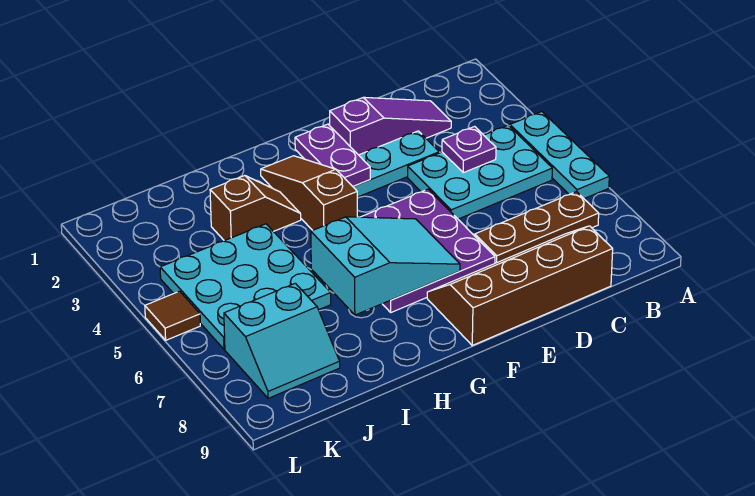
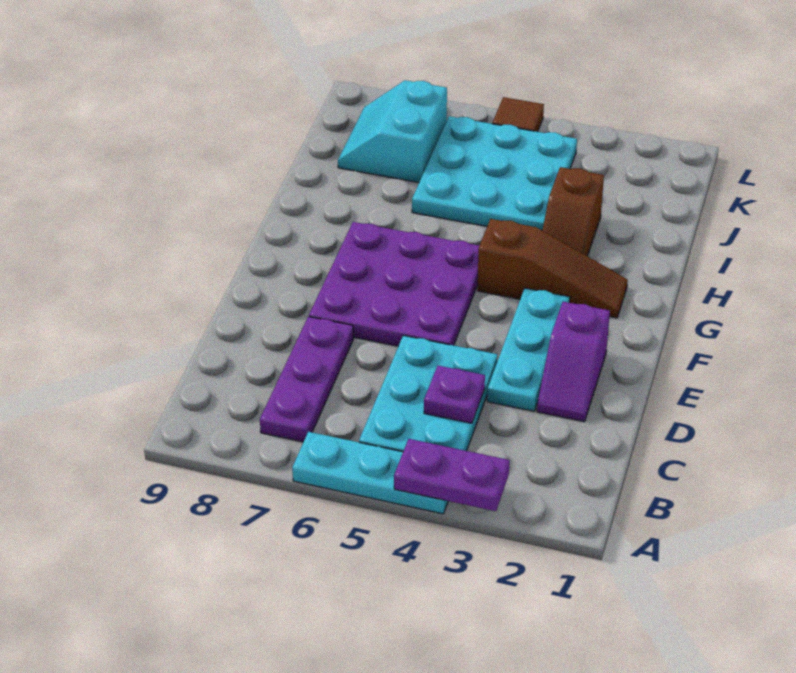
brown plate B7:D7 level 1 -> purple plate B7:D7 level 1
purple slope C2:E2 level 1 top E -> purple slope D2:E2 level 1 top E
brown slope C8:F9 level 1 top 9 -> none
purple plate F2:F3 level 2 -> purple plate A3:A4 level 2
cyan slope F6:H7 level 2 top H -> none

